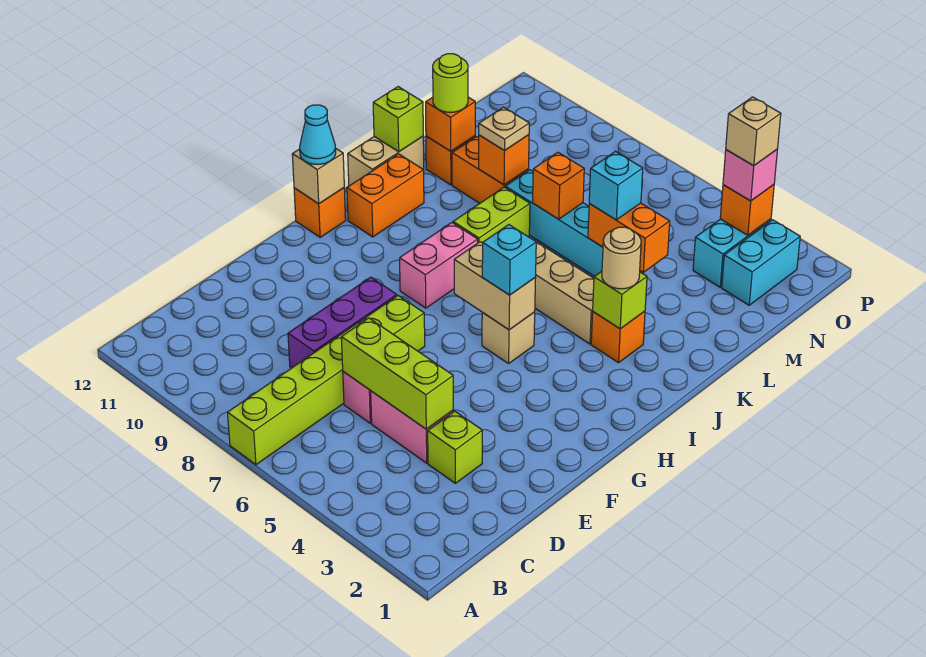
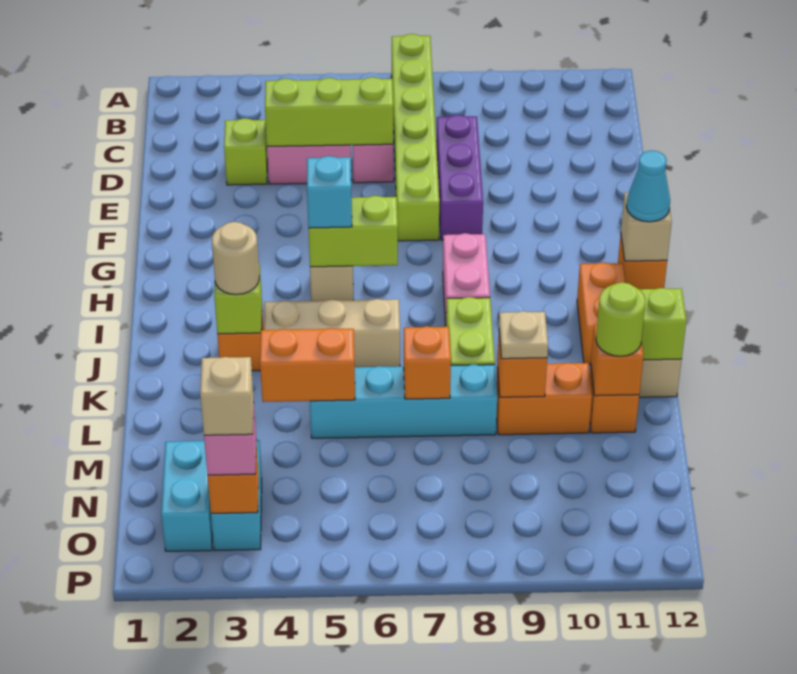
tan brick H5:H6 level 2 -> lime brick H5:H6 level 2
cyan brick L5 level 3 -> none

